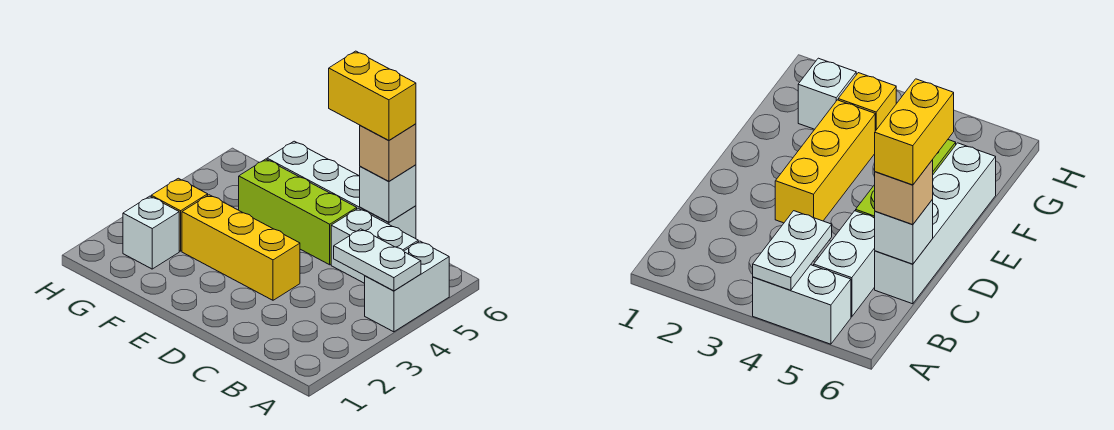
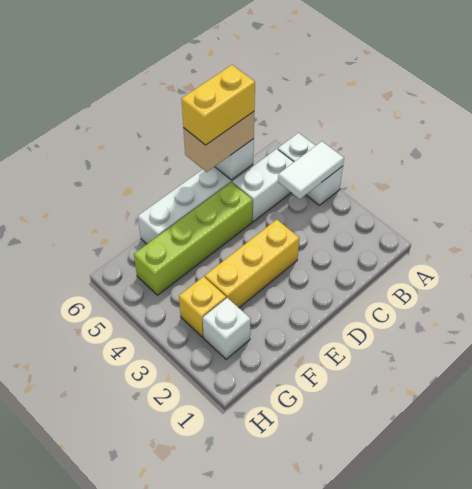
white plate A4:B4 level 2 -> white tile A4:B4 level 2
tan brick C6 level 3 -> tan brick C6:D6 level 3
lime brick D5:F5 level 1 -> lime brick D5:G5 level 1

